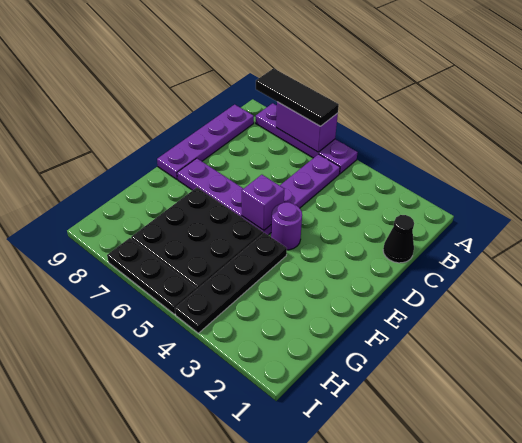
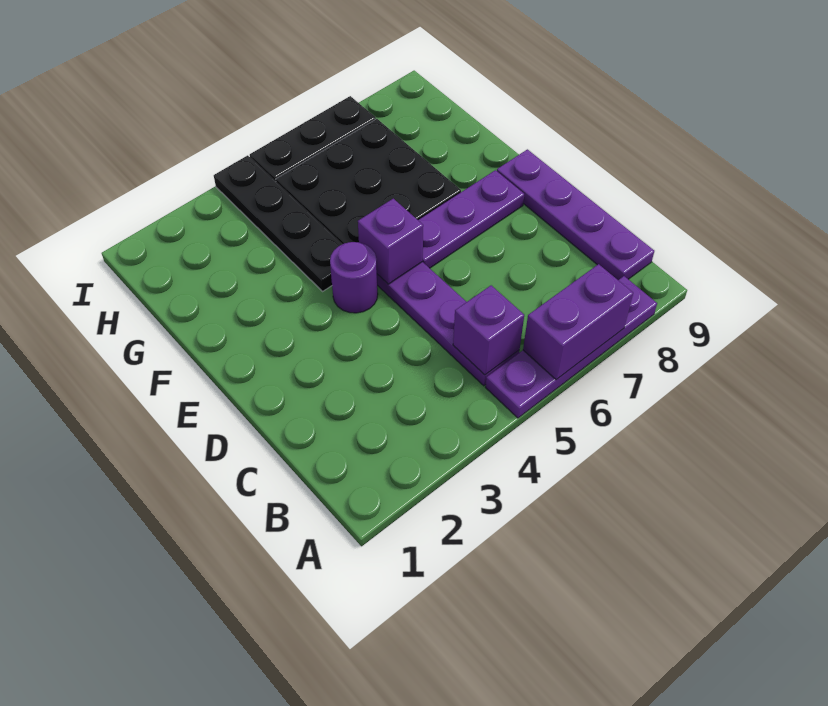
black tile A6:A8 level 3 -> none
none -> purple brick B5 level 2
black cone C1 level 1 -> none

